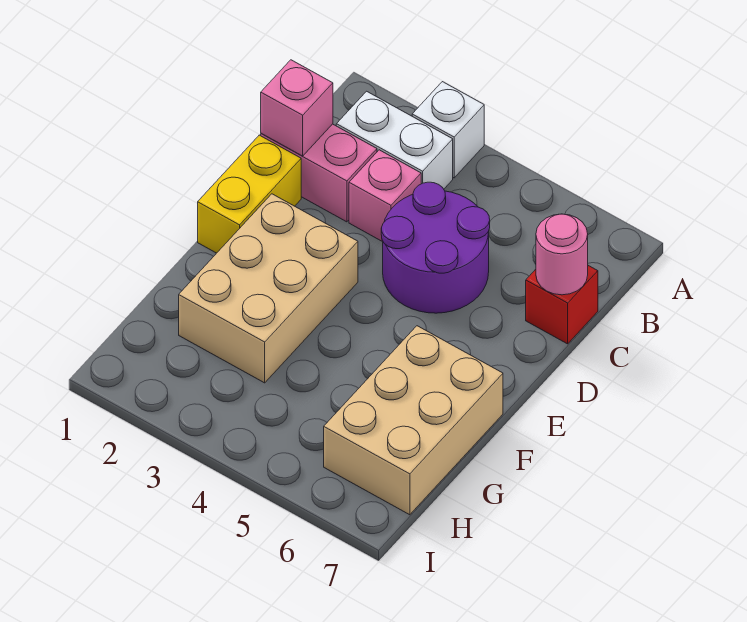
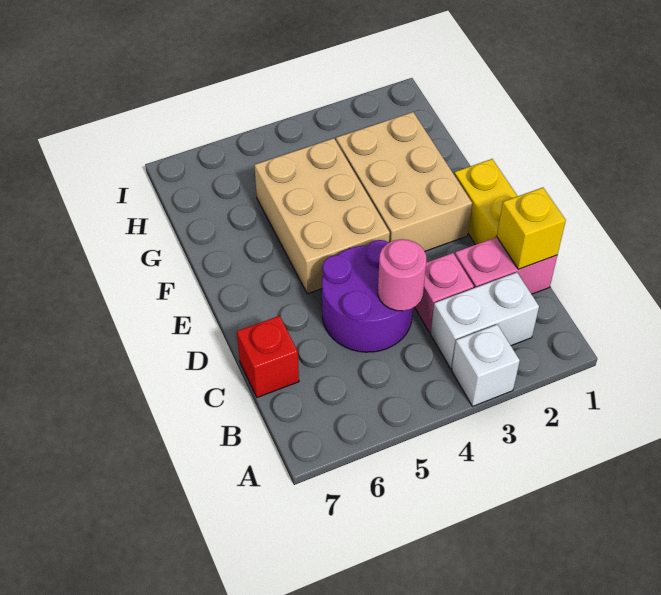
pink brick C1 level 2 -> yellow brick C1 level 2
pink round brick C7 level 2 -> pink round brick C4 level 2
tan brick F6:H7 level 1 -> tan brick E4:G5 level 1

